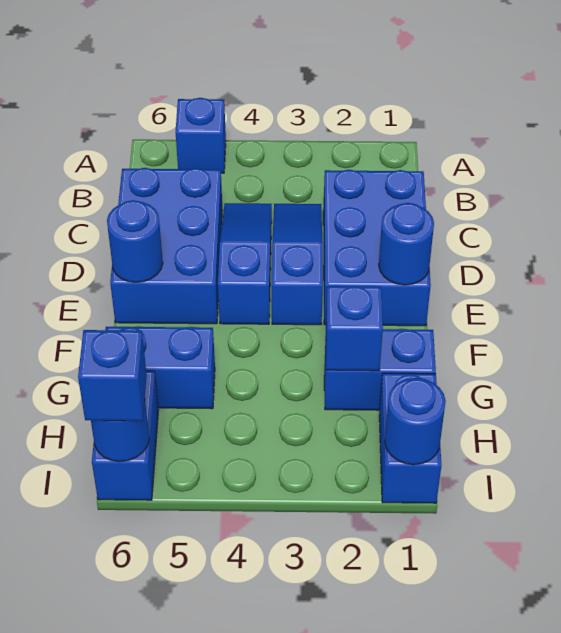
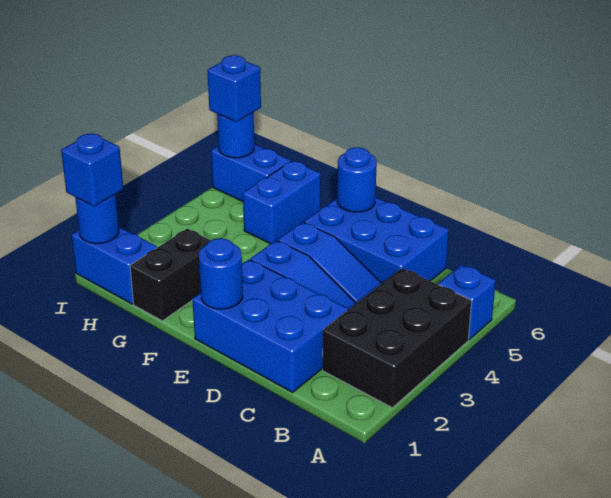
none -> black brick A2:B4 level 1
blue brick G1:G2 level 1 -> black brick G1:G2 level 1
blue brick G2 level 2 -> blue brick I1 level 3

